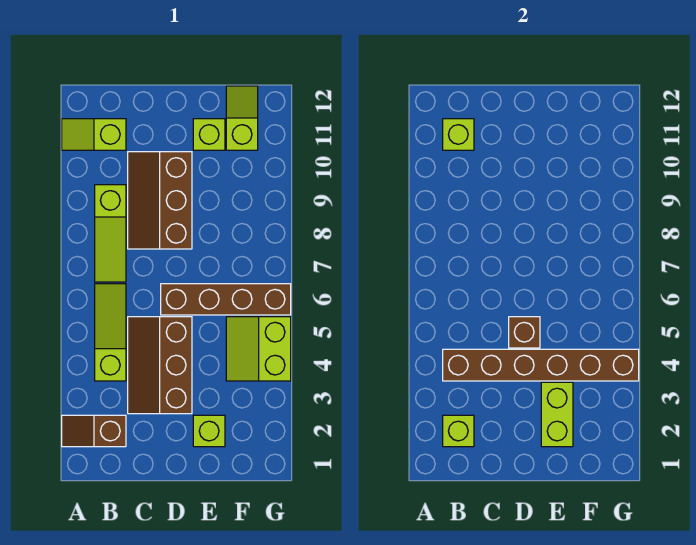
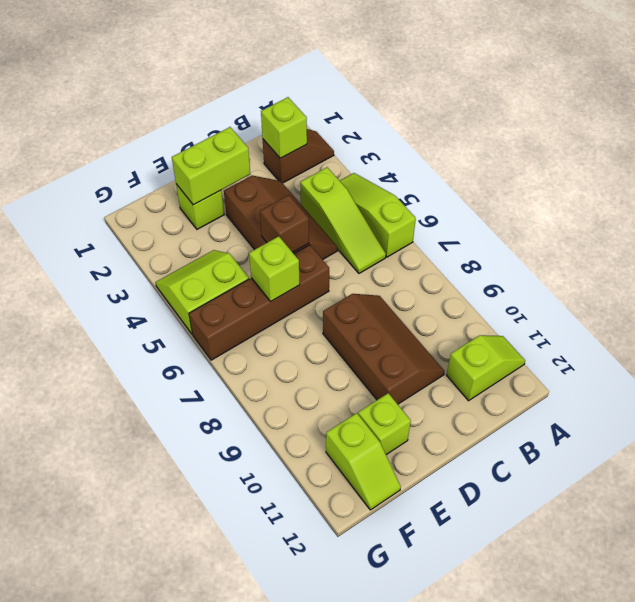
brown brick B4:G4 level 2 -> none
lime slope B7:B9 level 1 top 9 -> lime slope A4:A6 level 1 top 6
lime brick B11 level 2 -> lime brick E6 level 2
lime brick E2:E3 level 2 -> lime brick D2:E2 level 2
lime slope F4:G5 level 1 top G -> lime slope F4:G5 level 1 top 5

